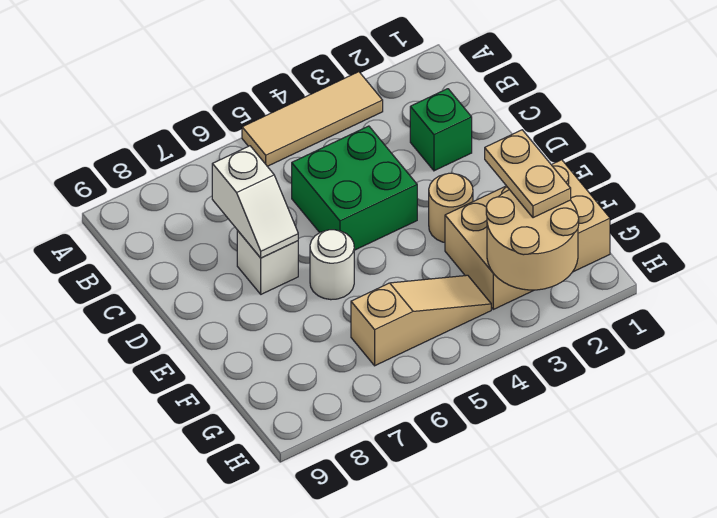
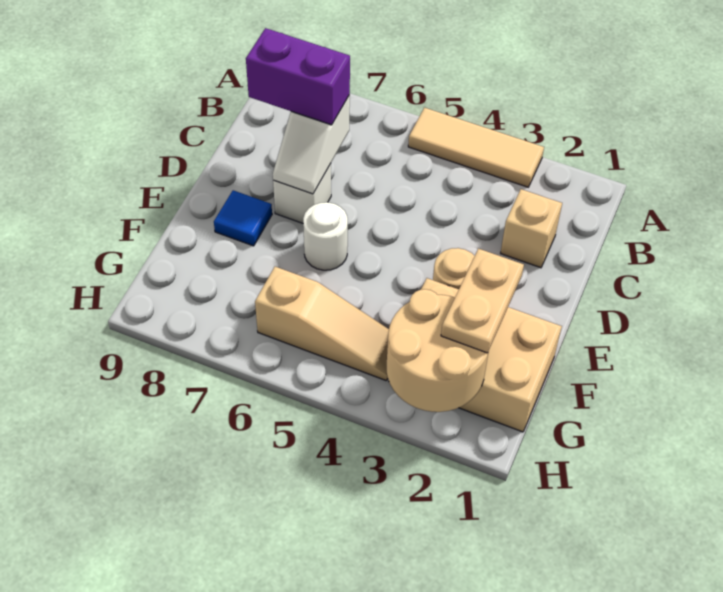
green brick C2 level 1 -> tan brick C2 level 1
green brick C4:D5 level 1 -> none
none -> purple brick C7:C8 level 3
none -> blue tile E8 level 1

